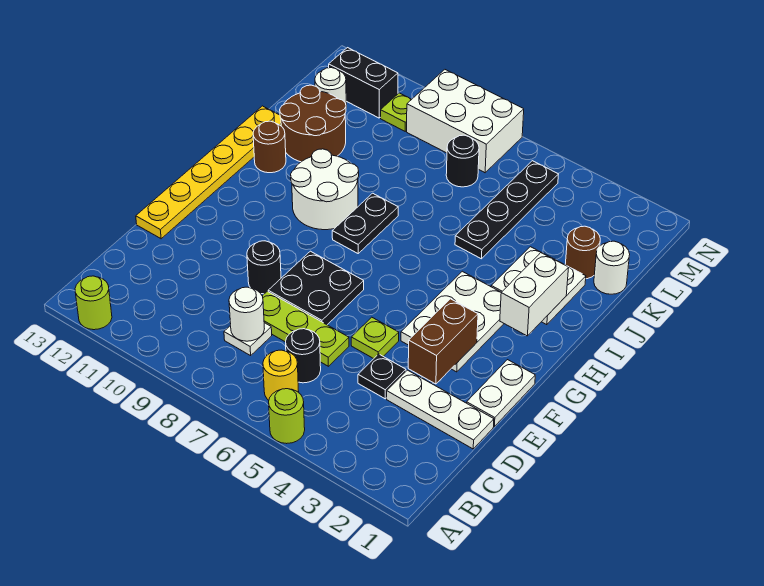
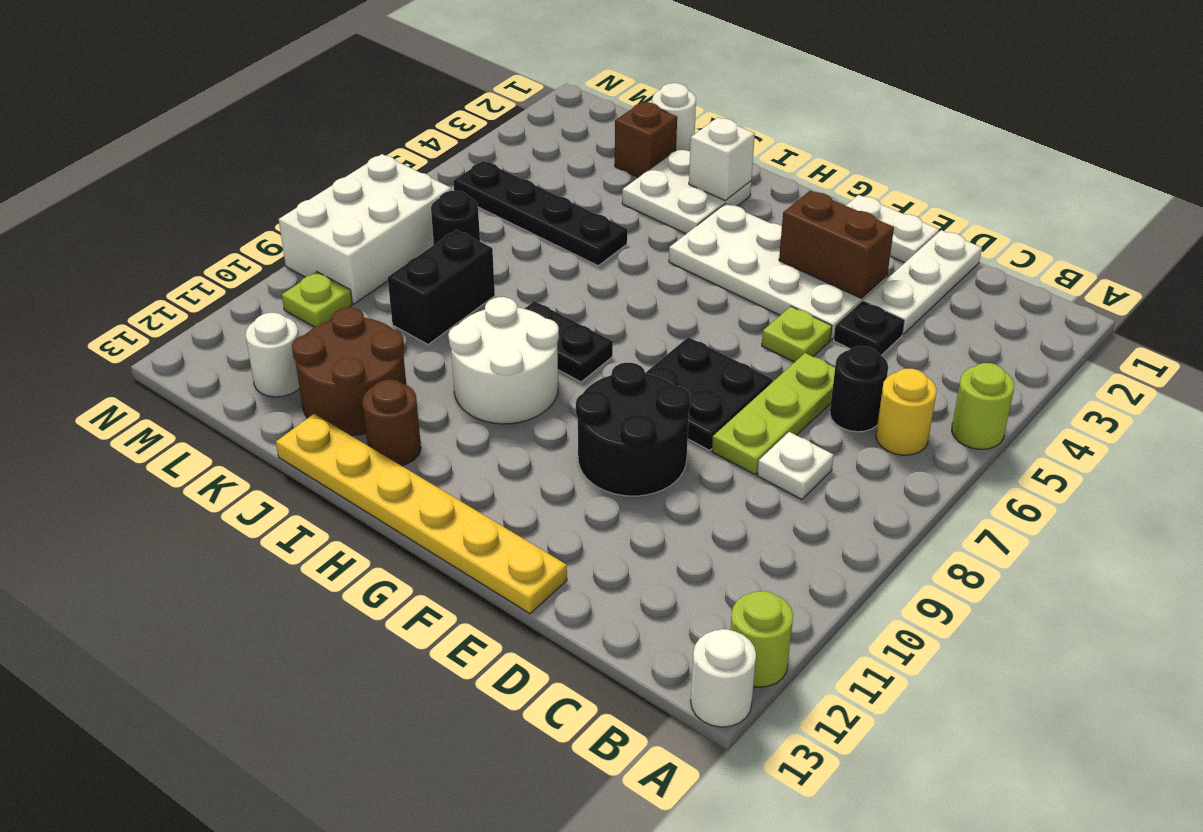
white round brick C8 level 2 -> white round brick A13 level 1
black round brick E9 level 1 -> black round brick E9:F10 level 1
white plate F3:H4 level 1 -> white plate E3:H4 level 1
white brick H2:I2 level 2 -> white brick I2 level 2
brown round brick K2 level 1 -> brown brick K2 level 1
black brick M11:M12 level 1 -> black brick K8:K9 level 1

